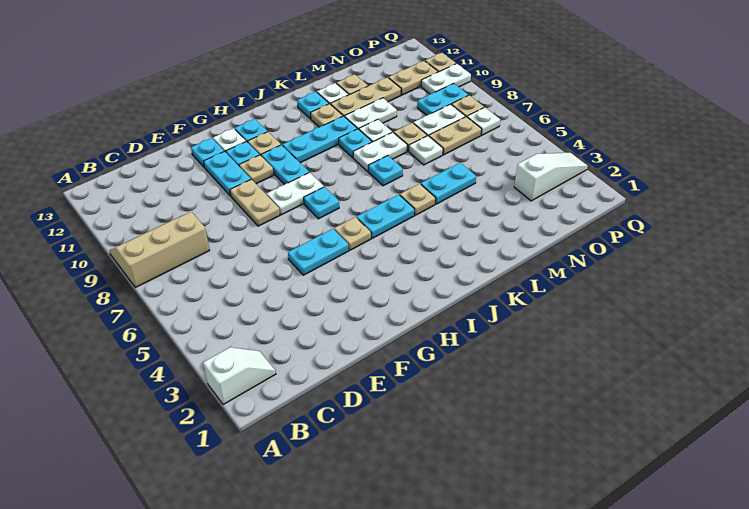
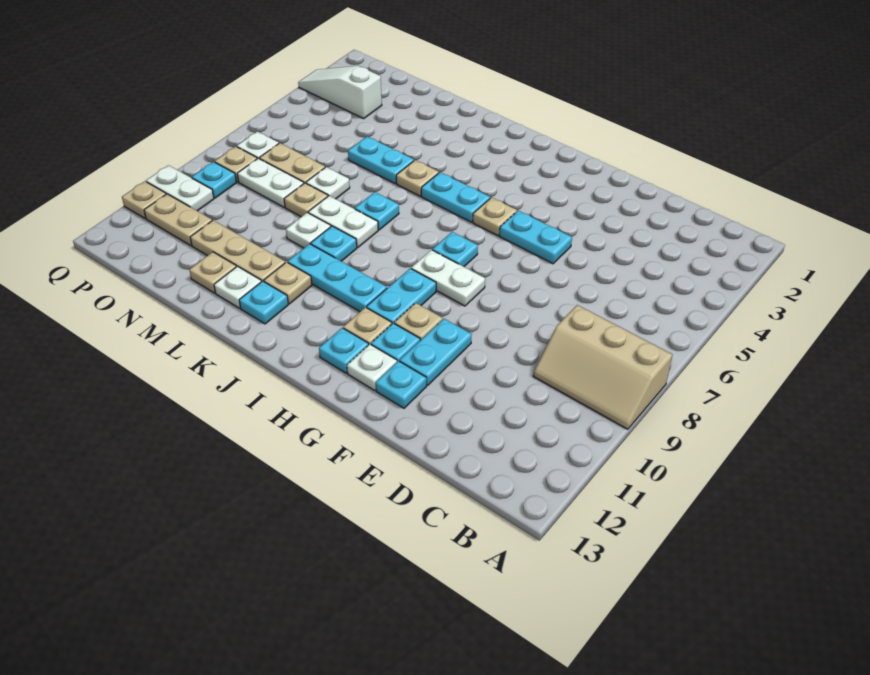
white slope A2:B2 level 1 top A -> none
tan plate F8:F9 level 1 -> none
white plate L10:M10 level 1 -> none
cyan plate O9:P9 level 1 -> cyan plate P9 level 1

